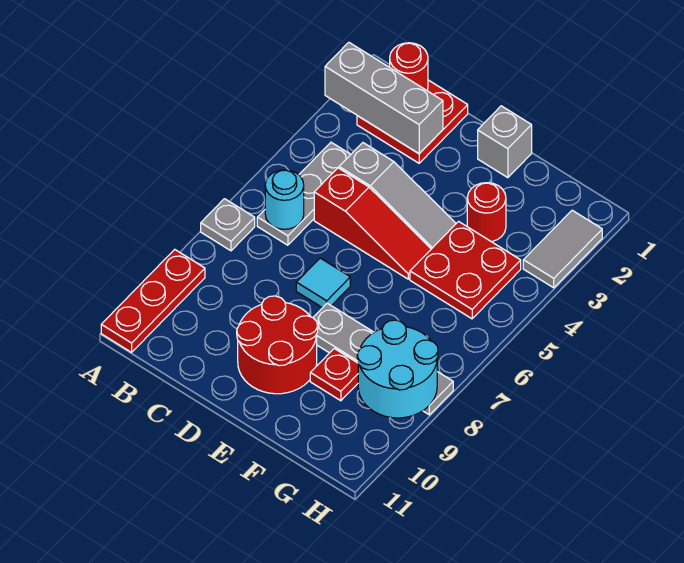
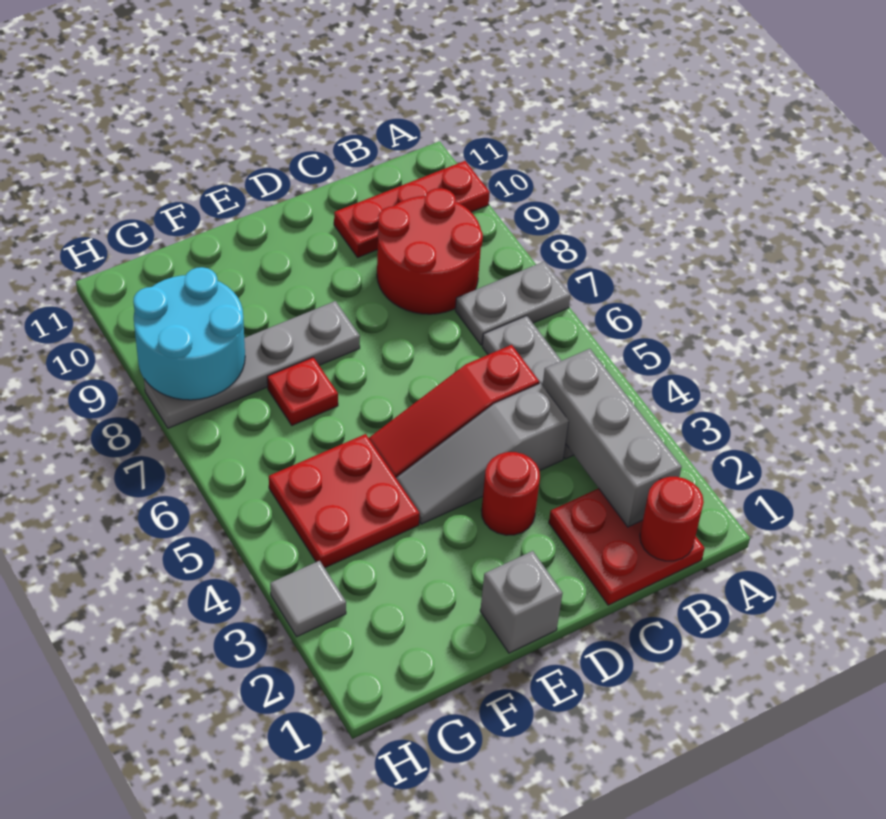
grey brick A2:C2 level 2 -> grey brick B2:B4 level 2
grey plate A7 level 1 -> grey plate A7:B7 level 1
red plate A9:A11 level 1 -> red plate A10:C10 level 1
cyan round brick B6 level 2 -> none
cyan tile D7 level 1 -> none
red round brick D9:E10 level 1 -> red round brick B8:C9 level 1
red round brick F3 level 1 -> red round brick D3 level 1
red plate F9 level 1 -> red plate F7 level 1
grey tile H2:H3 level 1 -> grey tile H3 level 1

